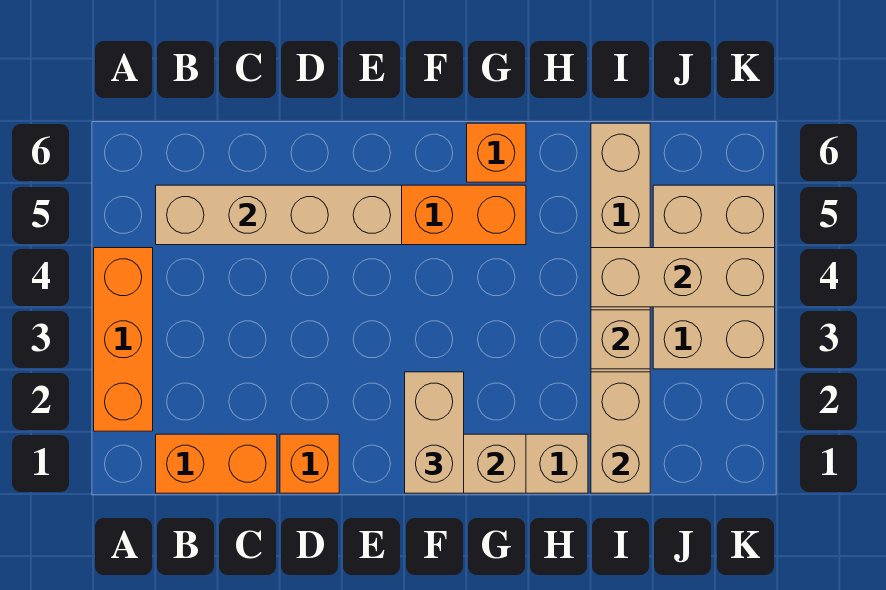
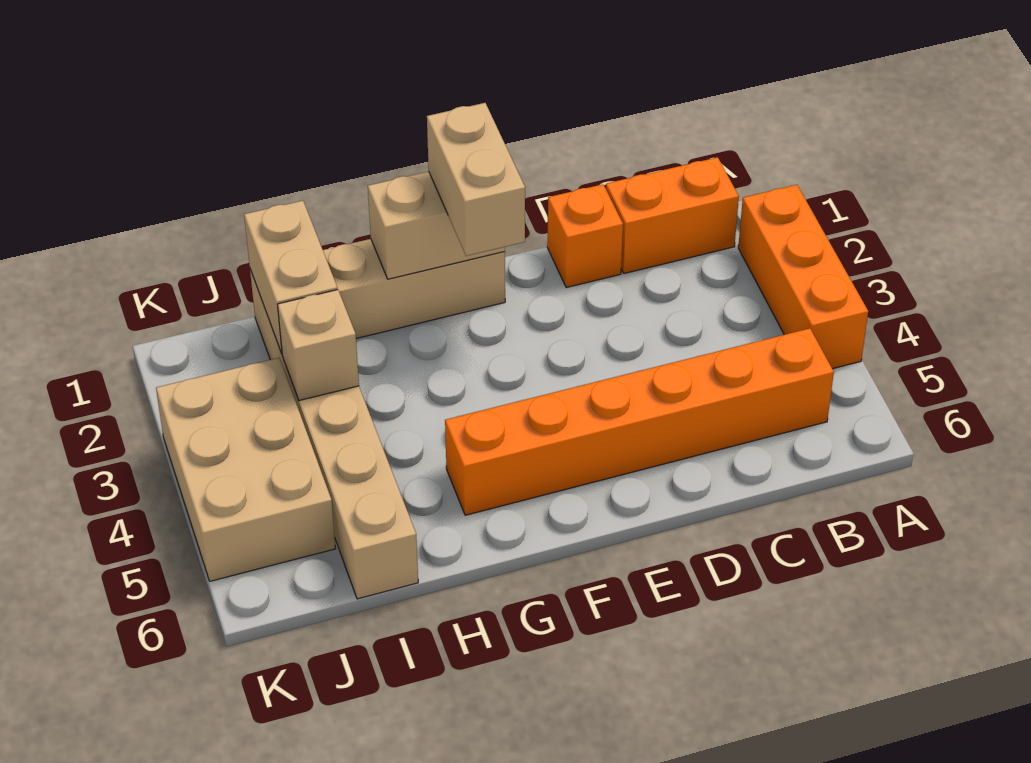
tan brick B5:E5 level 2 -> none
orange brick G6 level 1 -> none
tan brick I4:K4 level 2 -> none

